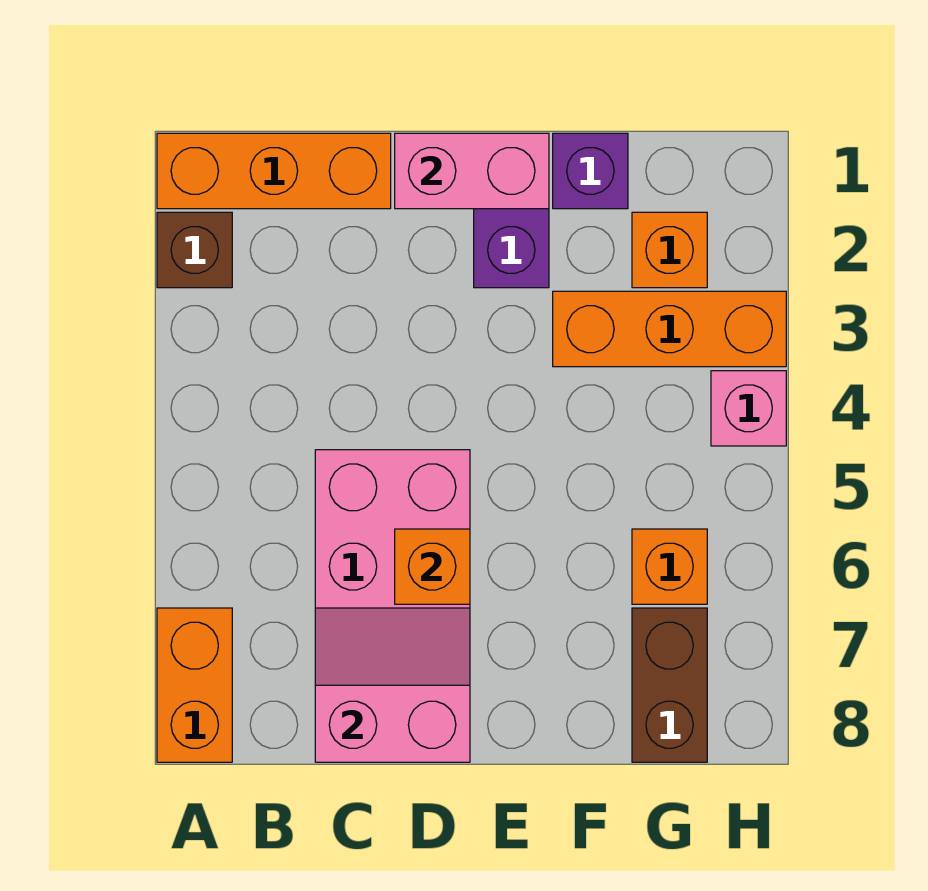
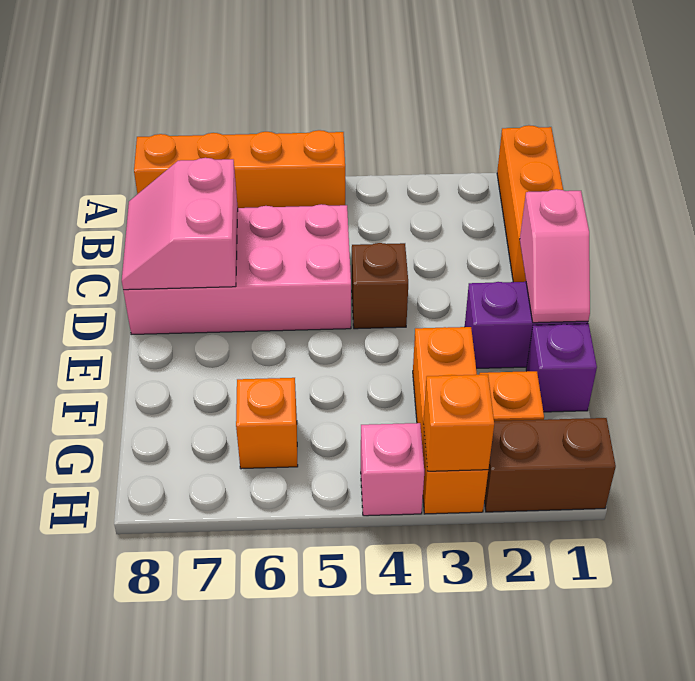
brown brick A2 level 1 -> brown brick D4 level 1
orange brick A7:A8 level 1 -> orange brick A5:A8 level 1
pink slope C7:D8 level 2 top 8 -> pink slope C7:D8 level 2 top 7
pink brick D1:E1 level 2 -> pink slope D1:E1 level 2 top D
orange brick D6 level 2 -> orange brick H3 level 2
brown brick G7:G8 level 1 -> brown brick H1:H2 level 1

